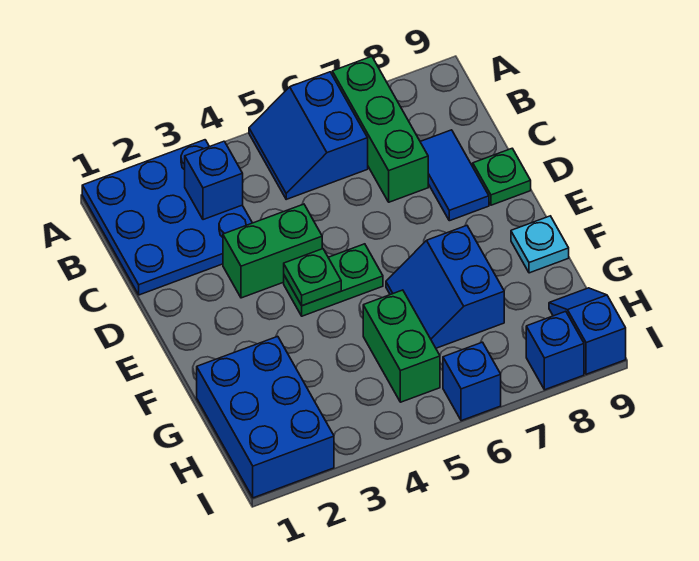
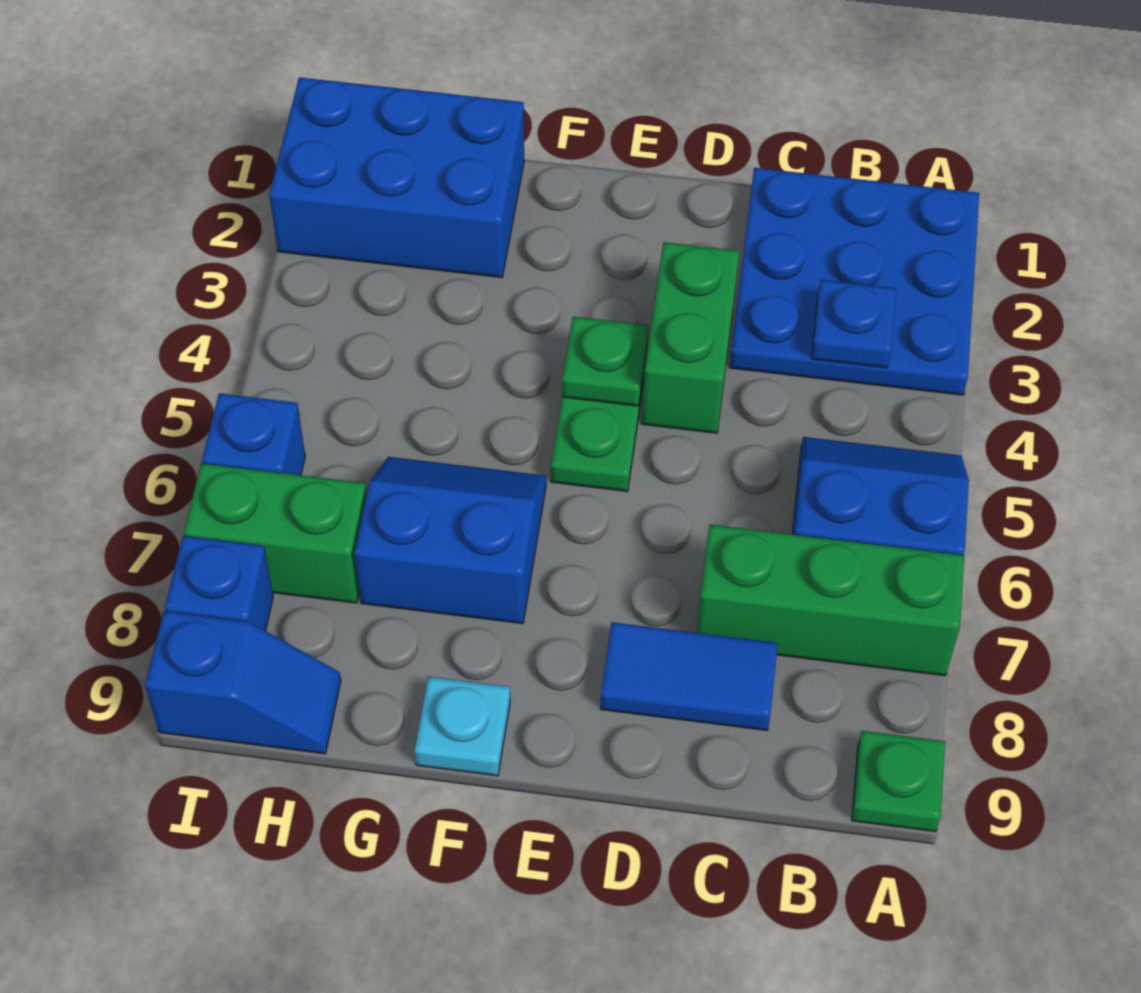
blue brick B3 level 2 -> blue plate B3 level 2
green plate D9 level 1 -> green plate A9 level 1
green brick G5:H5 level 1 -> green brick H7:I7 level 1

